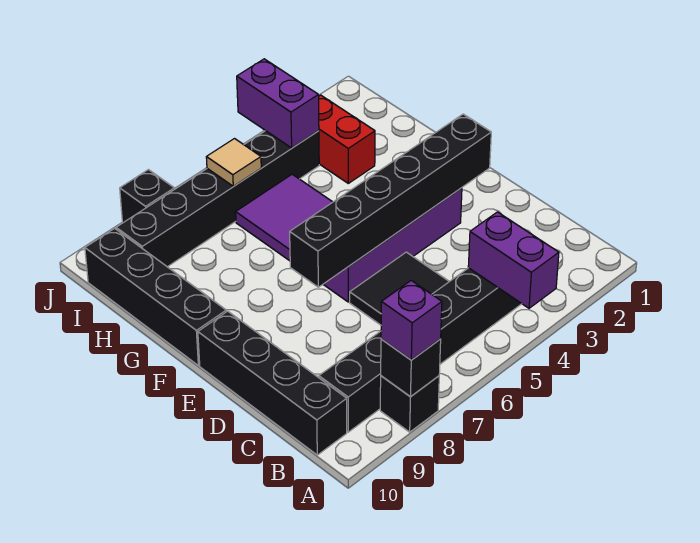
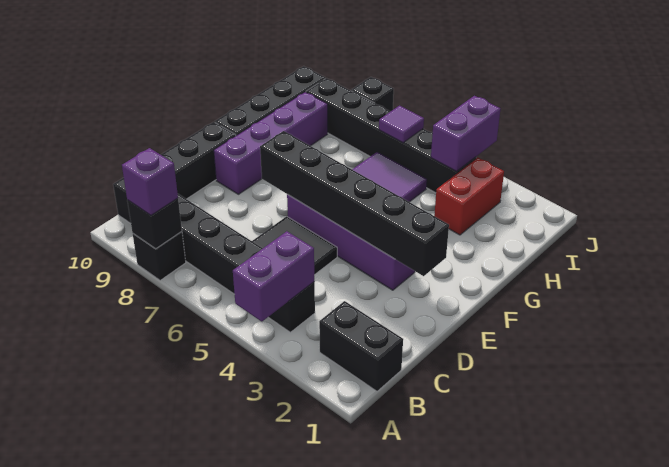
none -> black brick B1:B2 level 1
none -> purple brick E9:H9 level 1
tan tile I6 level 2 -> purple tile I6 level 2

